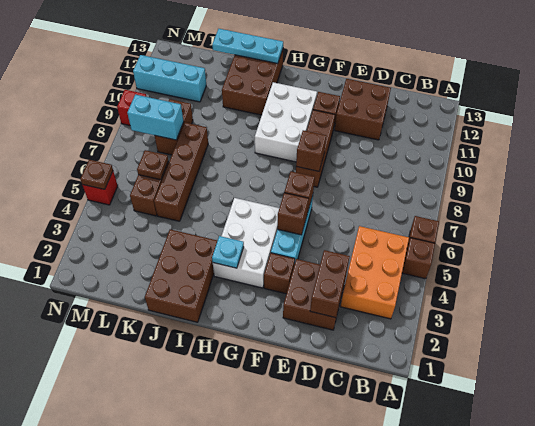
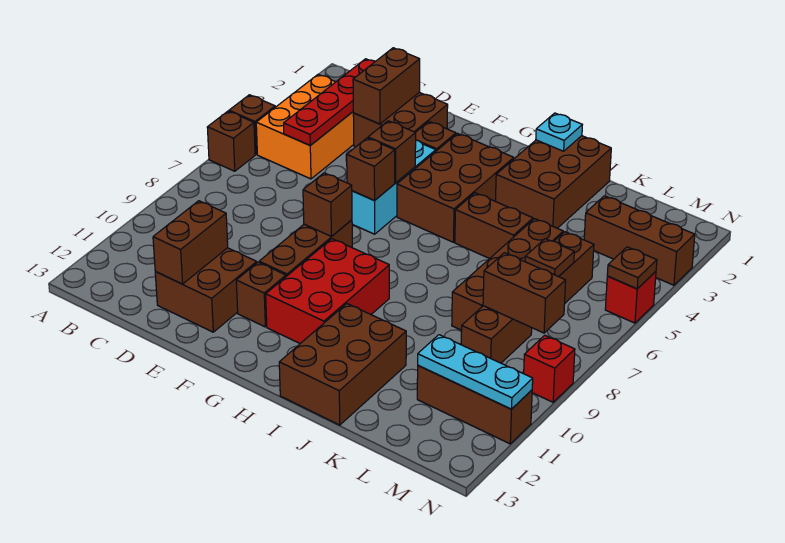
none -> red plate C2:C5 level 2
none -> brown brick D11:D12 level 2
white brick G3:H5 level 1 -> brown brick G3:H5 level 1
white brick G9:H11 level 1 -> red brick G9:H11 level 1
cyan plate H3 level 2 -> cyan plate I1 level 2
none -> brown brick I5:J5 level 1
cyan plate I13:K13 level 2 -> cyan plate L11:N11 level 2
none -> brown brick L3:N3 level 1
cyan brick L8:M8 level 2 -> brown brick L8:M8 level 2
cyan brick L11:N11 level 1 -> brown brick L11:N11 level 1

